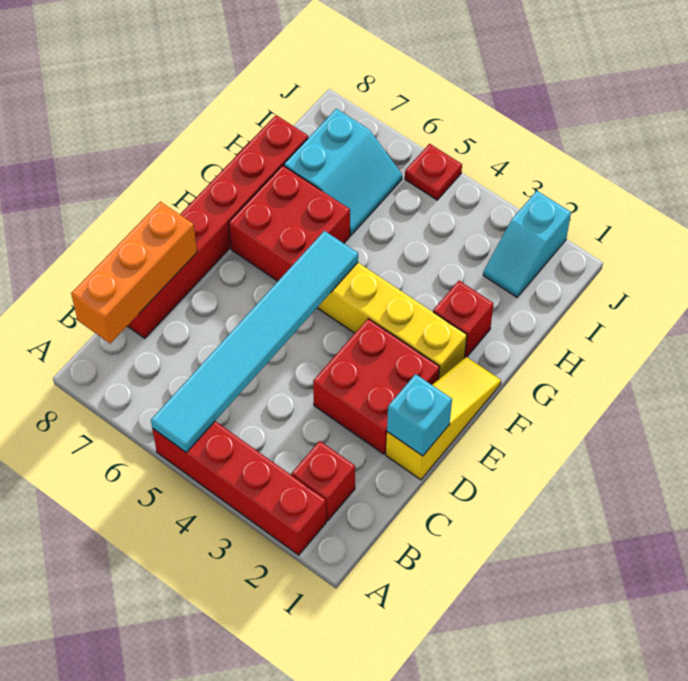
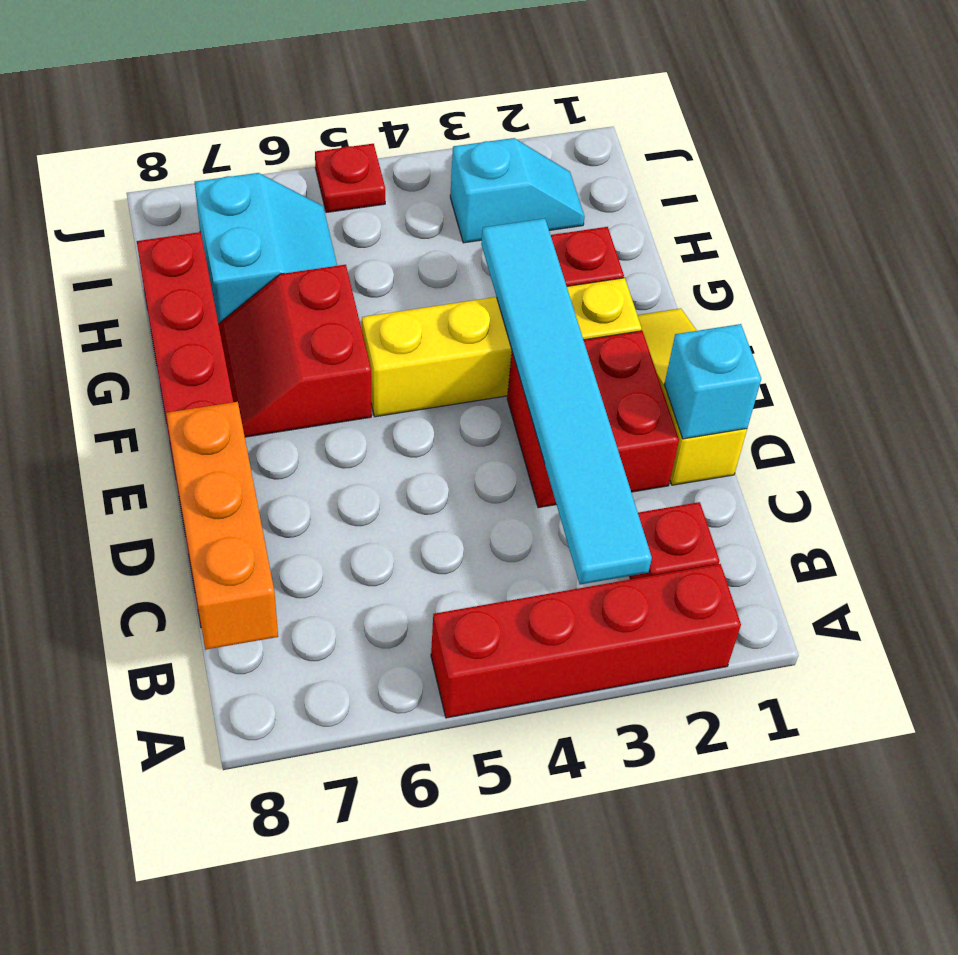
cyan tile A5:F5 level 2 -> cyan tile B3:G3 level 2
red brick F6:G7 level 1 -> red slope F6:G7 level 1 top 6
cyan slope I2:J2 level 1 top J -> cyan slope I2:I3 level 1 top 3

